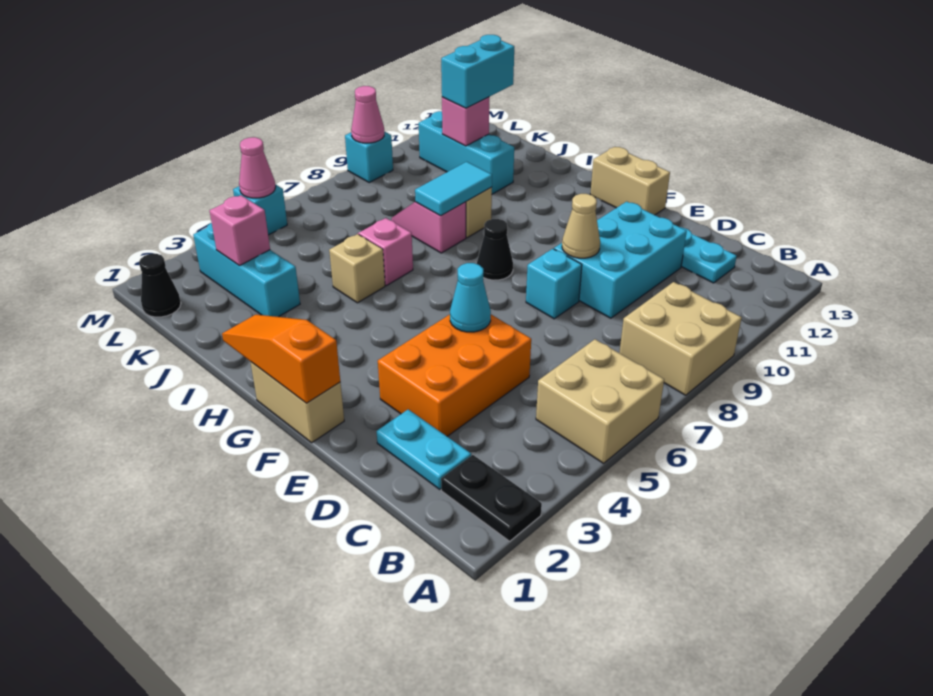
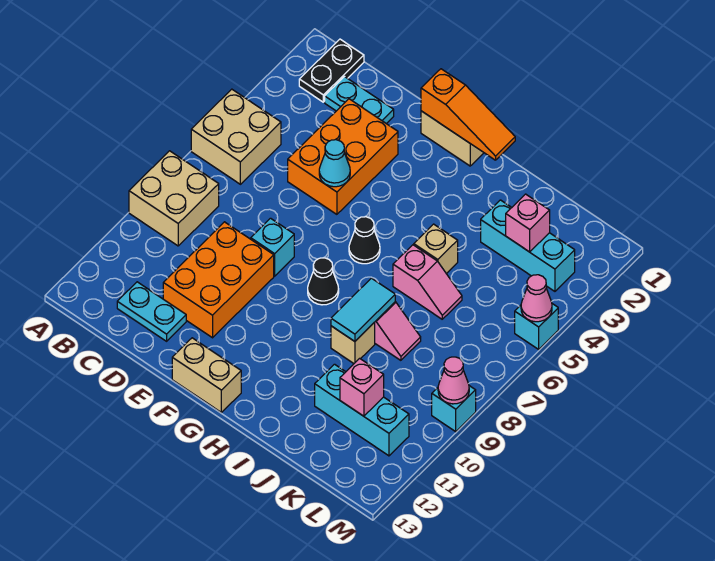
black plate A2:B2 level 1 -> black plate B1:B2 level 1
cyan brick D9:E11 level 1 -> orange brick D9:E11 level 1
tan cone E9 level 2 -> none
cyan brick K11:K12 level 3 -> none
black cone L1 level 1 -> black cone G6 level 1

